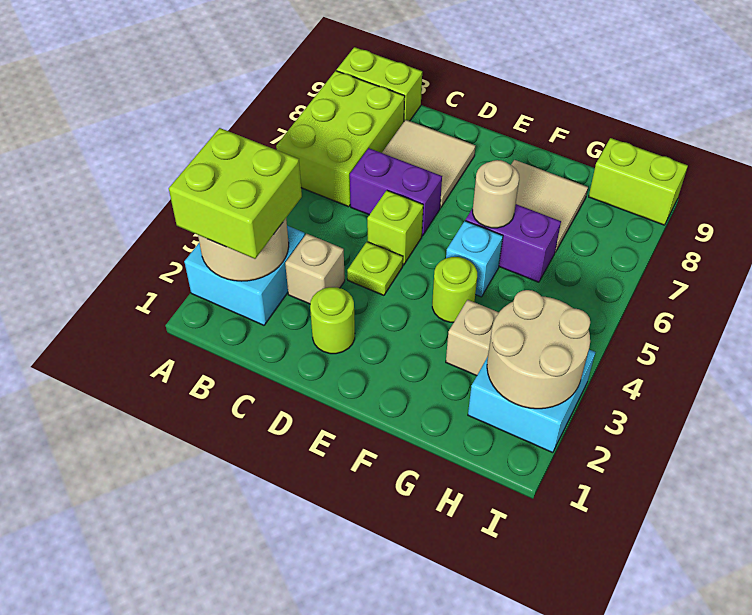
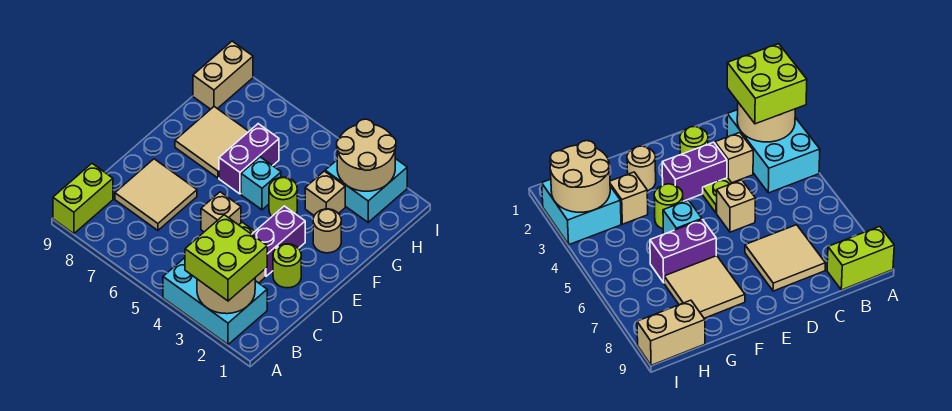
cyan brick A2:B3 level 1 -> cyan brick A2:B4 level 1
lime brick A6:B8 level 1 -> none
purple brick C6:D6 level 1 -> purple brick D3:E3 level 1
lime brick D5 level 1 -> tan brick D5 level 1
tan round brick F6 level 2 -> tan round brick F2 level 1
lime brick H9:I9 level 1 -> tan brick H9:I9 level 1

